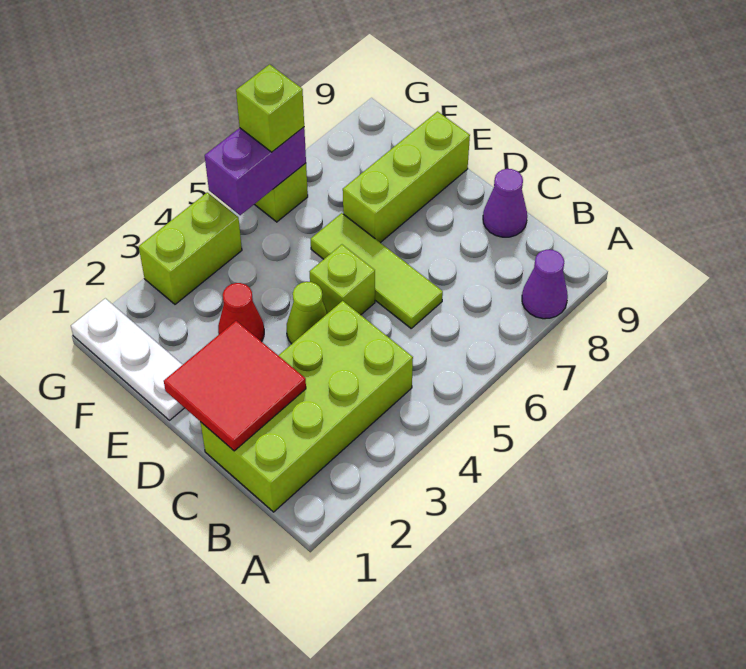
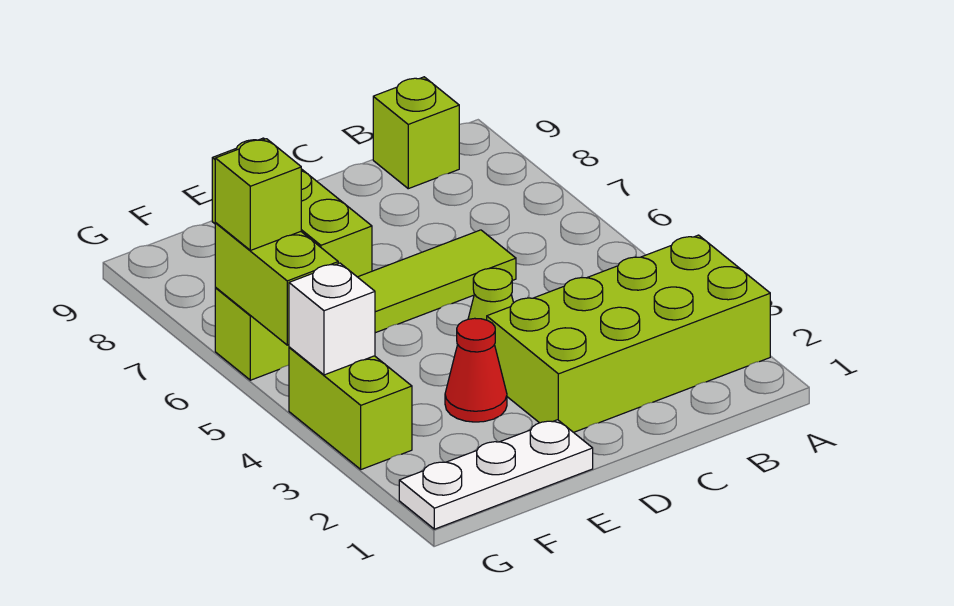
purple cone A8 level 1 -> none
lime brick B1:C4 level 1 -> lime brick A2:D3 level 1
red tile C1:D2 level 2 -> none
purple cone C9 level 1 -> none
lime brick D5 level 1 -> lime brick B9 level 1
none -> white brick G4 level 2
purple brick G5:G6 level 2 -> lime brick G5:G6 level 2

